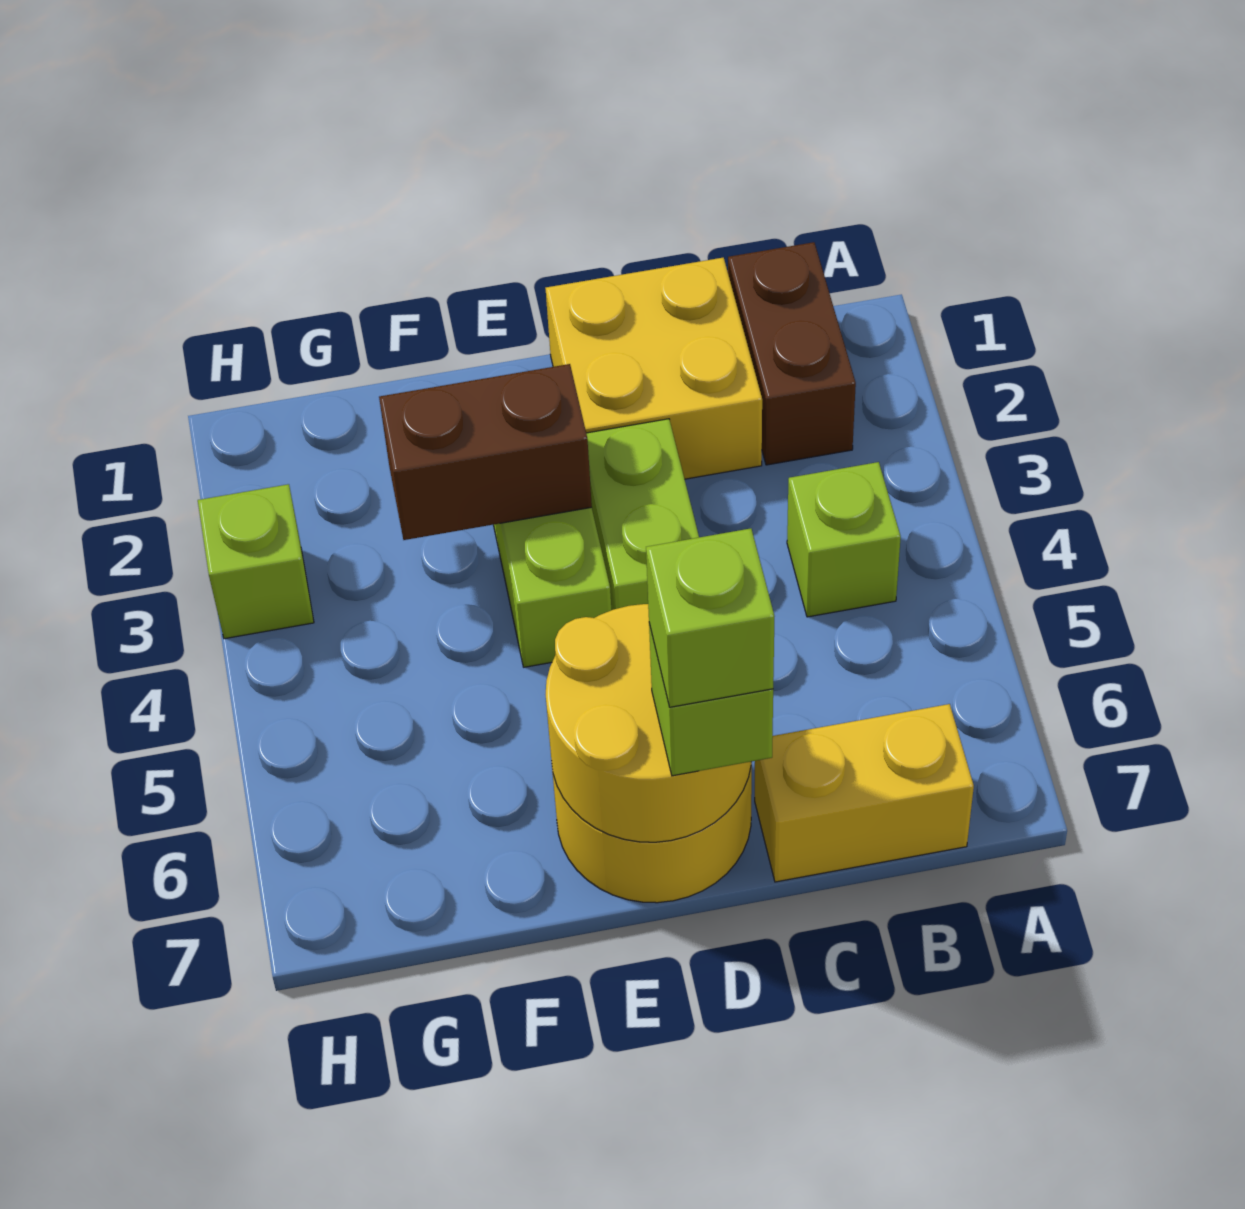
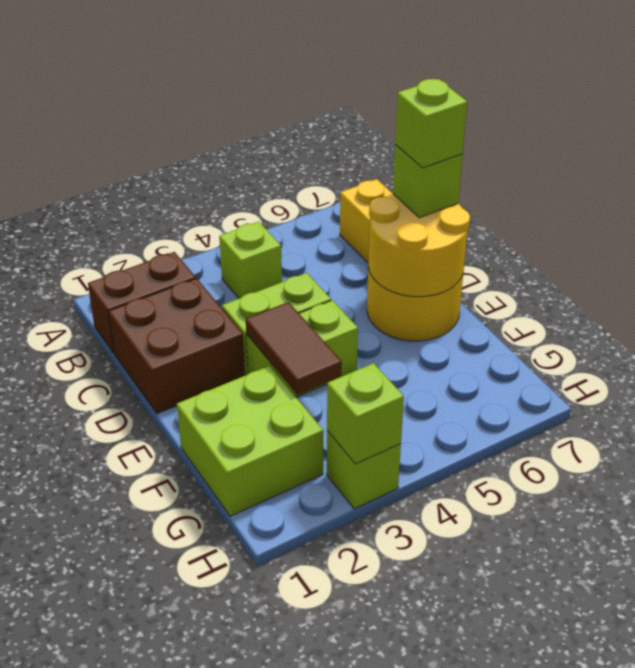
yellow brick C1:D2 level 1 -> brown brick C1:D2 level 1
brown brick E3:F3 level 2 -> brown tile E3:F3 level 2
none -> lime brick F1:G2 level 1
none -> lime brick H3 level 2

